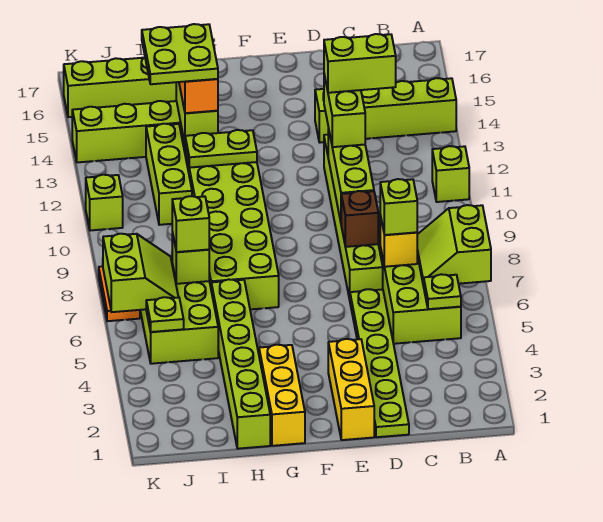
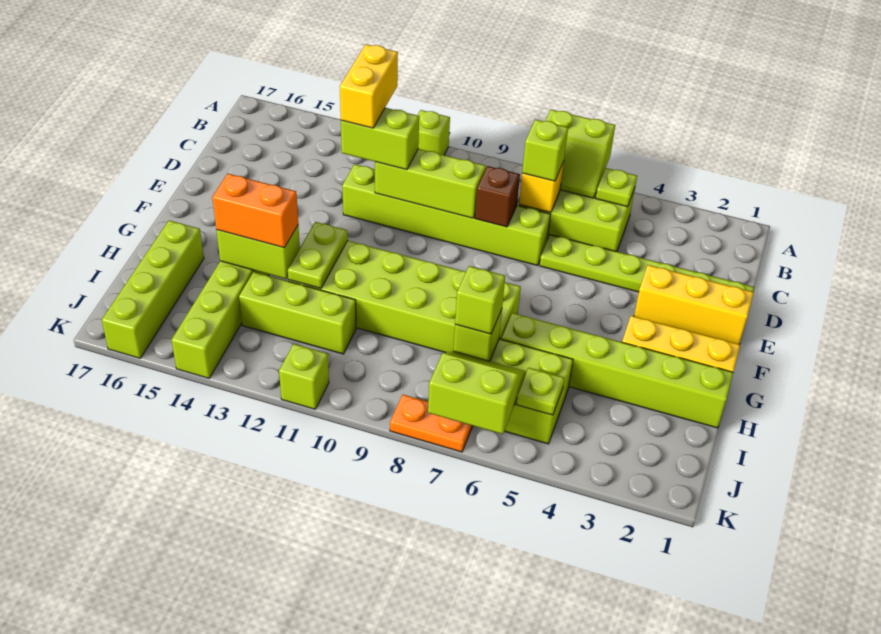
lime brick A14:D14 level 1 -> none
lime brick C12:D12 level 4 -> yellow brick C12:D12 level 4
lime plate H13:I14 level 4 -> none

